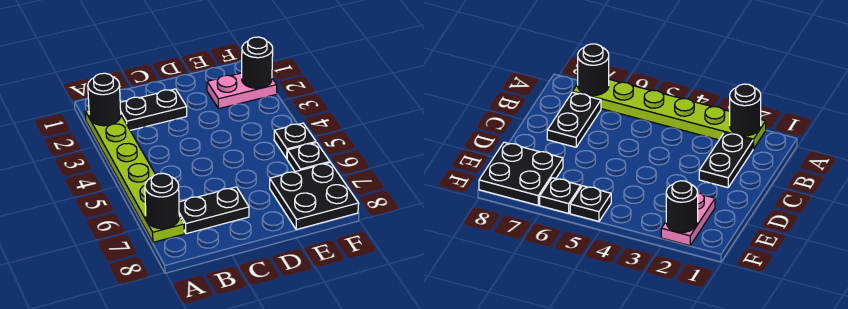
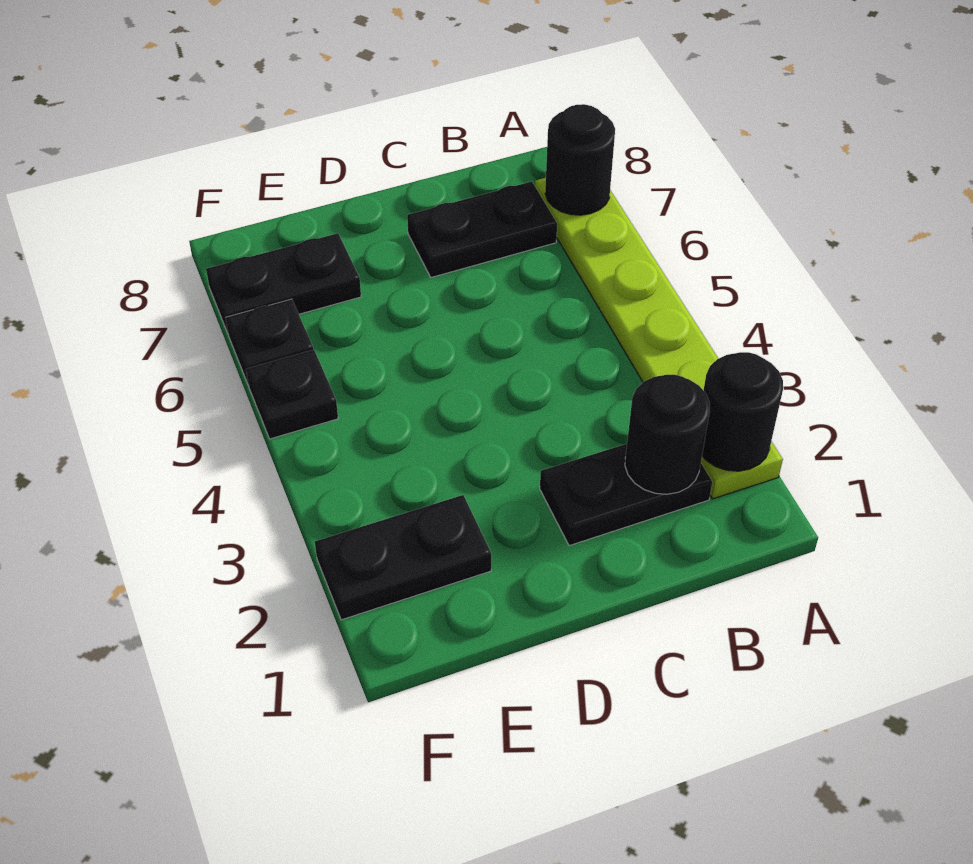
pink plate E2:F2 level 1 -> black plate E2:F2 level 1
black plate E7:F8 level 1 -> black plate E7:F7 level 1
black round brick F2 level 2 -> black round brick B2 level 2

